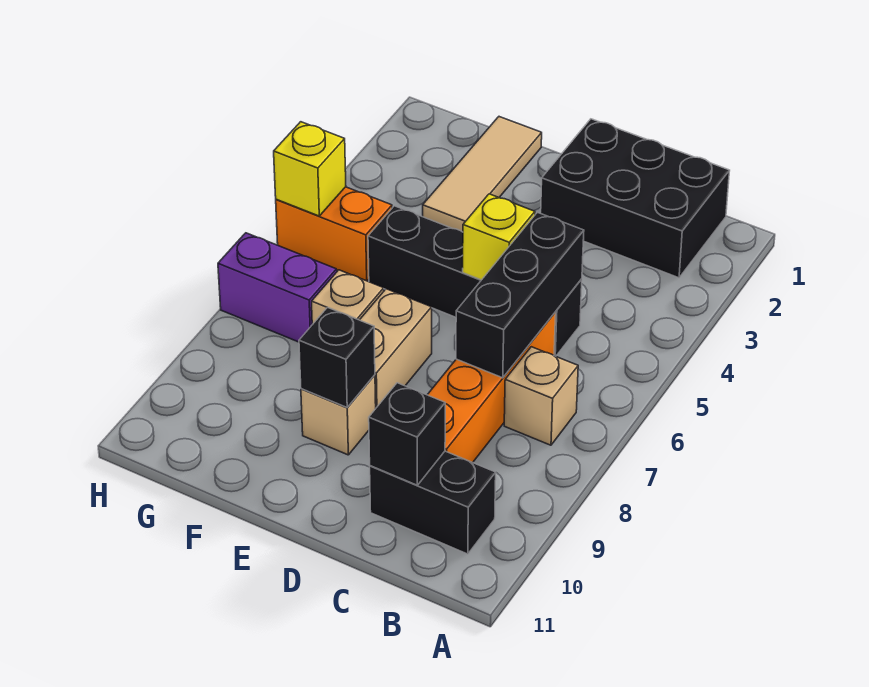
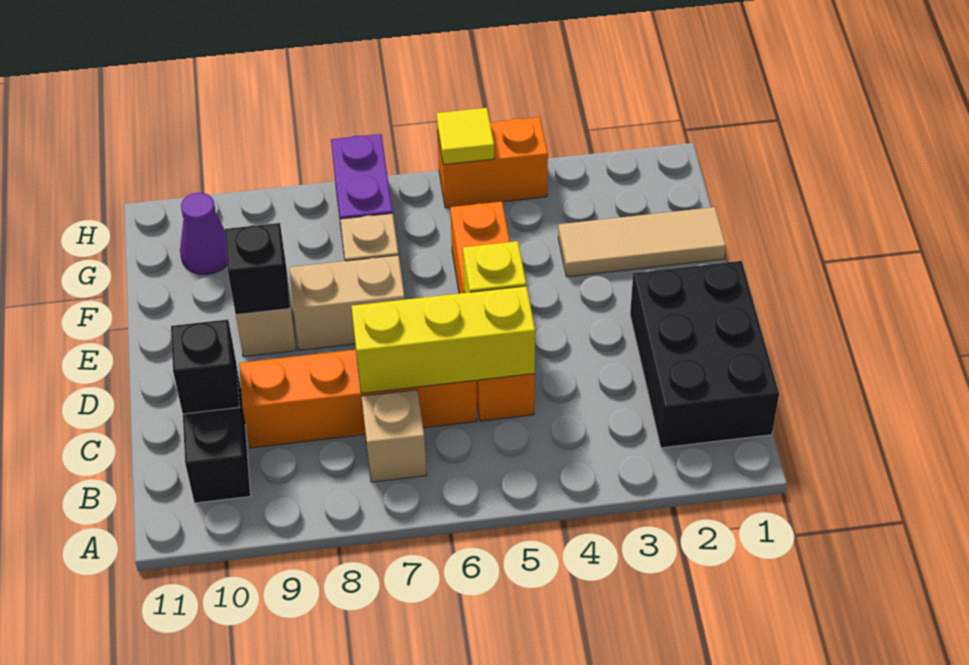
black brick C5:F5 level 1 -> orange brick C5:F5 level 1
black brick C5:C7 level 2 -> yellow brick C5:C7 level 2
orange brick G5:H5 level 1 -> orange brick H4:H5 level 1
none -> purple cone G10 level 1
yellow brick H5 level 2 -> yellow tile H5 level 2

